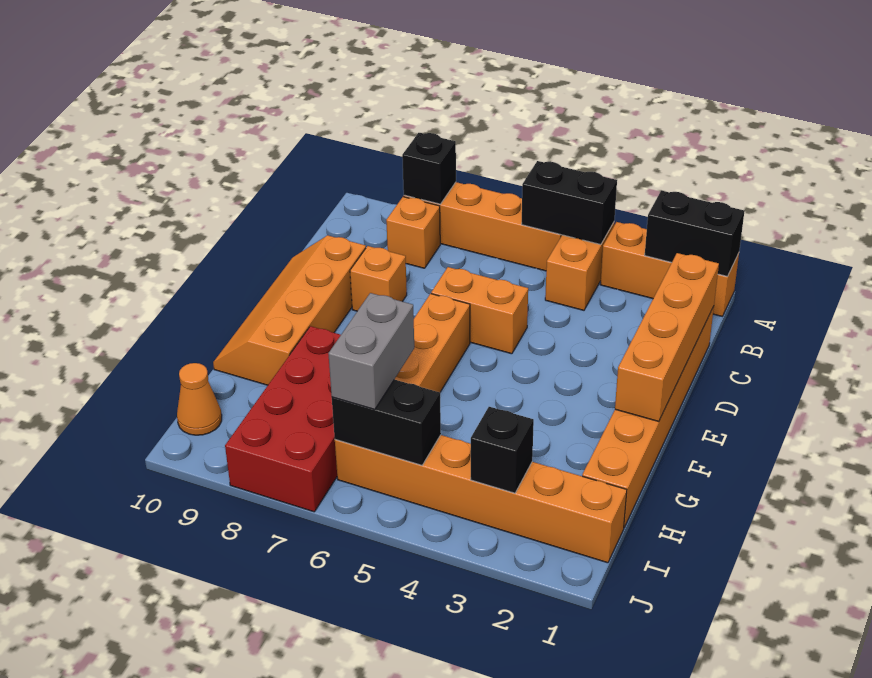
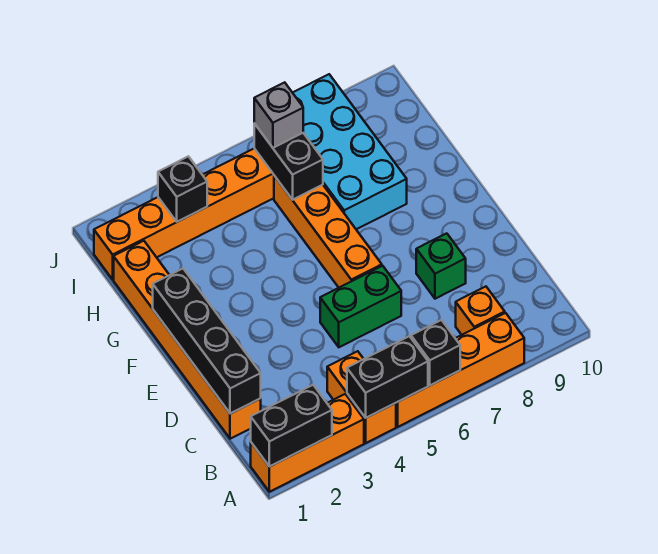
black brick A8 level 2 -> black brick A6 level 2
orange brick C1:F1 level 2 -> black brick C1:F1 level 2
orange brick D5:D6 level 1 -> green brick D5:D6 level 1
orange brick D8 level 1 -> green brick D8 level 1
orange slope D9:G10 level 1 top 9 -> none
red brick G7:J8 level 1 -> cyan brick G7:J8 level 1
grey brick H6:I6 level 3 -> grey brick I6 level 3
black brick I5:I6 level 2 -> black brick H6:I6 level 2
orange cone I10 level 1 -> none

